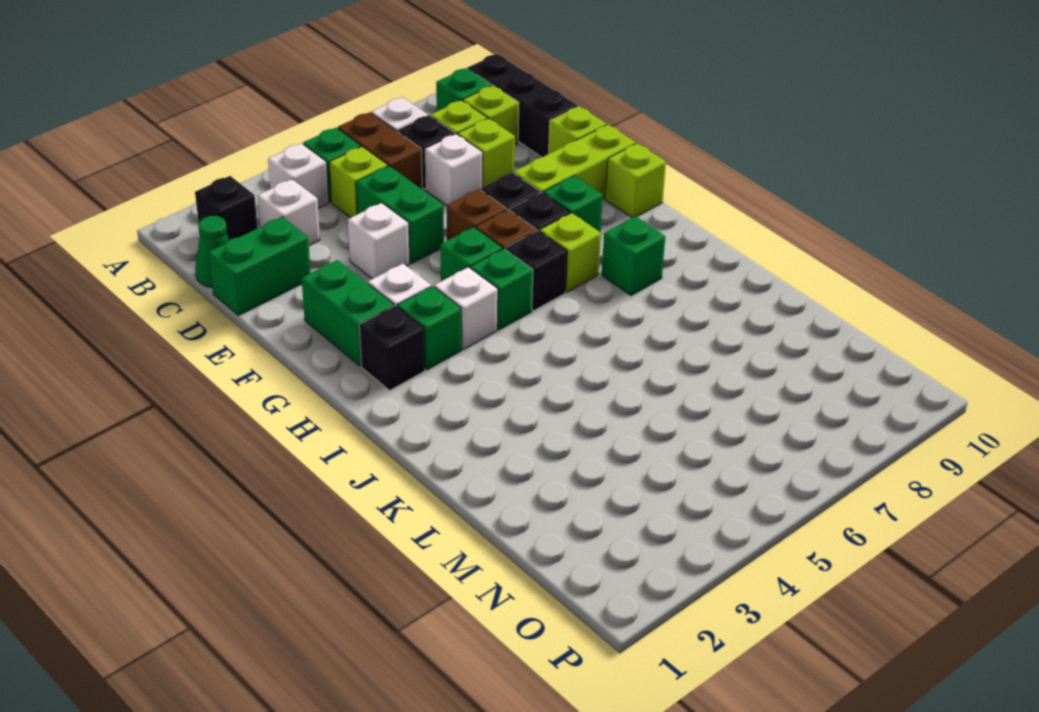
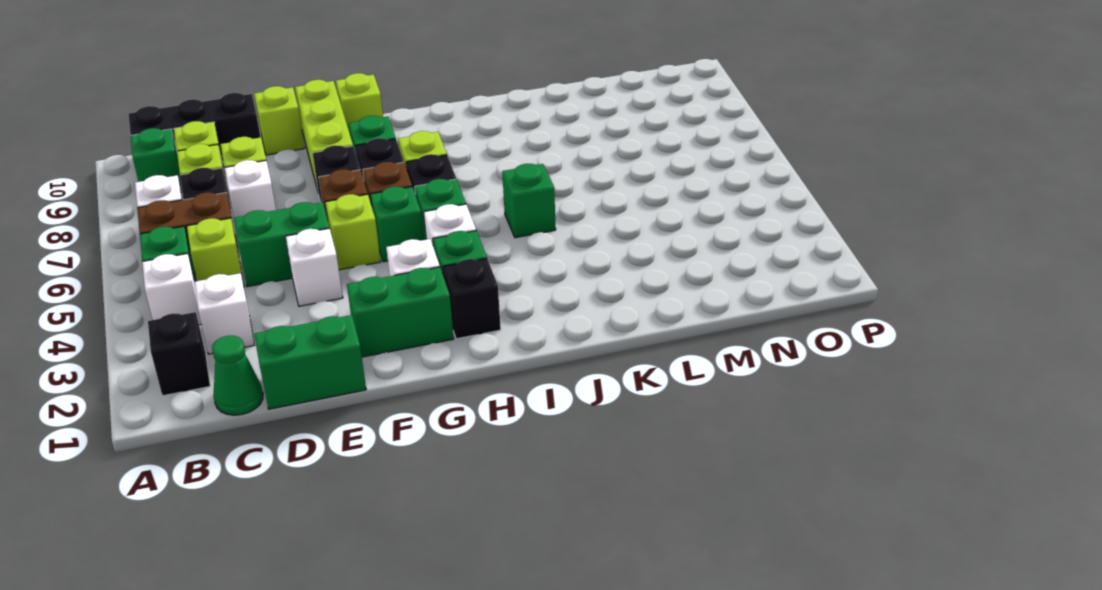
green brick D1:D2 level 1 -> green brick D1:E1 level 1
none -> lime brick F5 level 1
green brick I8 level 1 -> green brick J5 level 1

